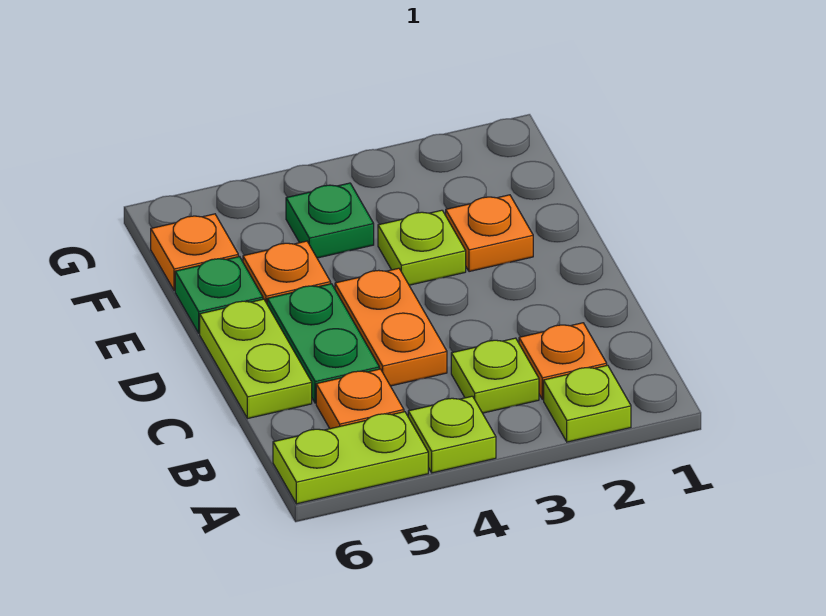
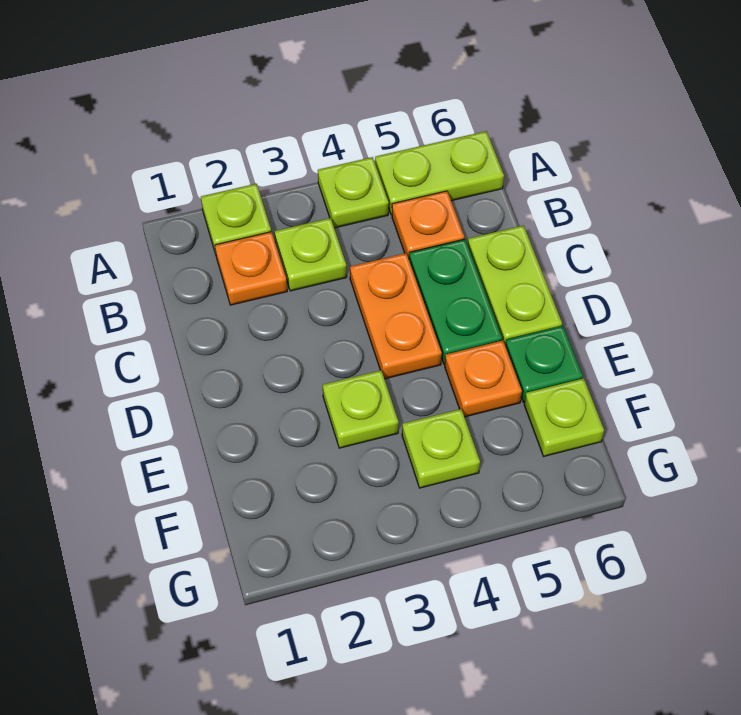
orange plate E2 level 1 -> none
green plate F4 level 1 -> lime plate F4 level 1
orange plate F6 level 1 -> lime plate F6 level 1

